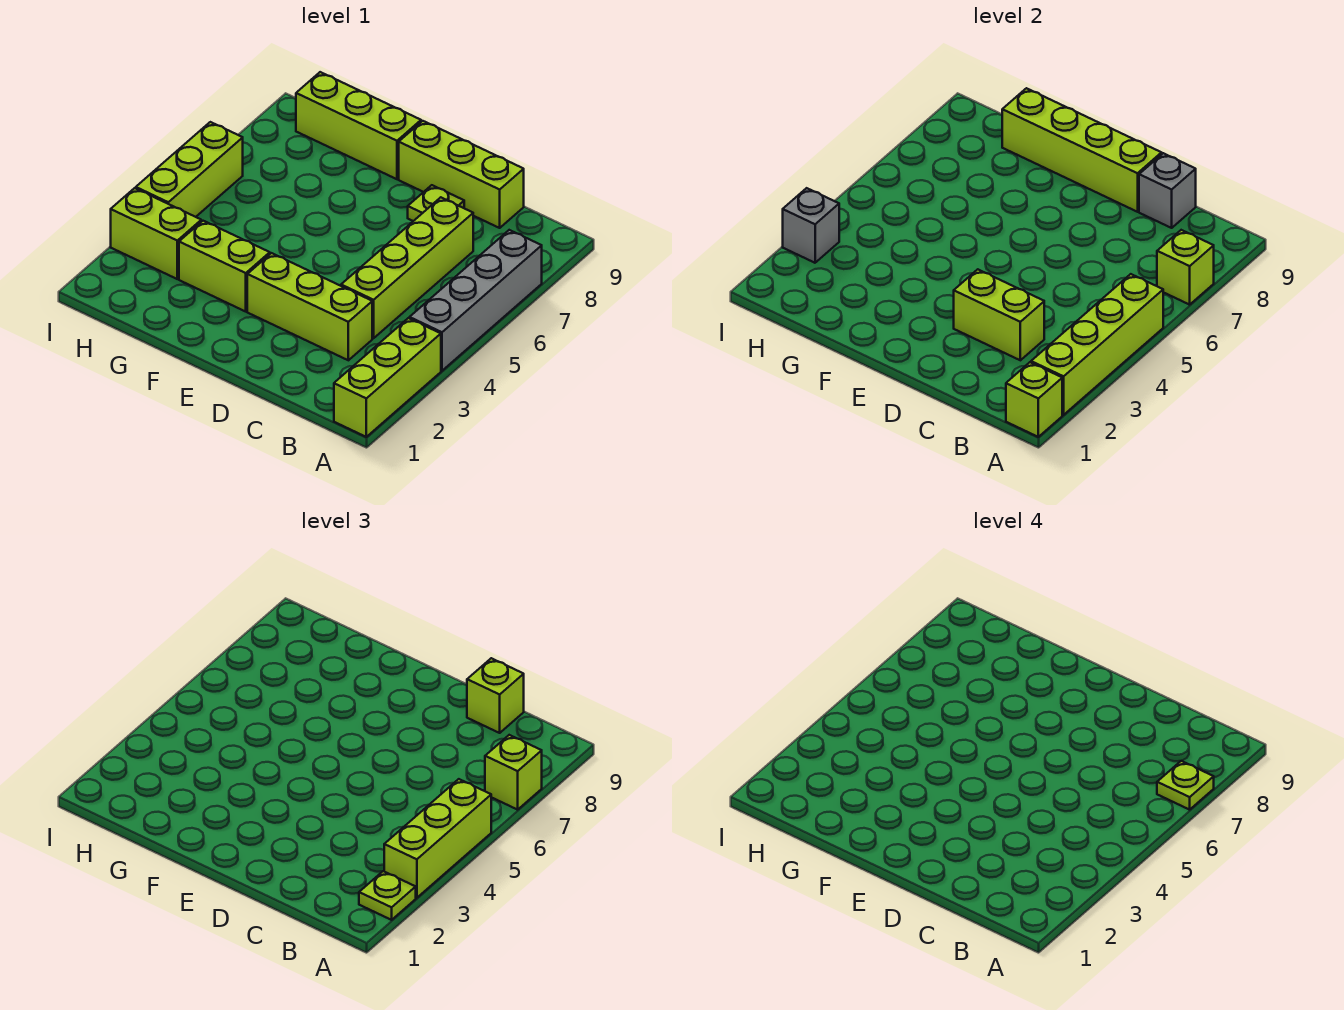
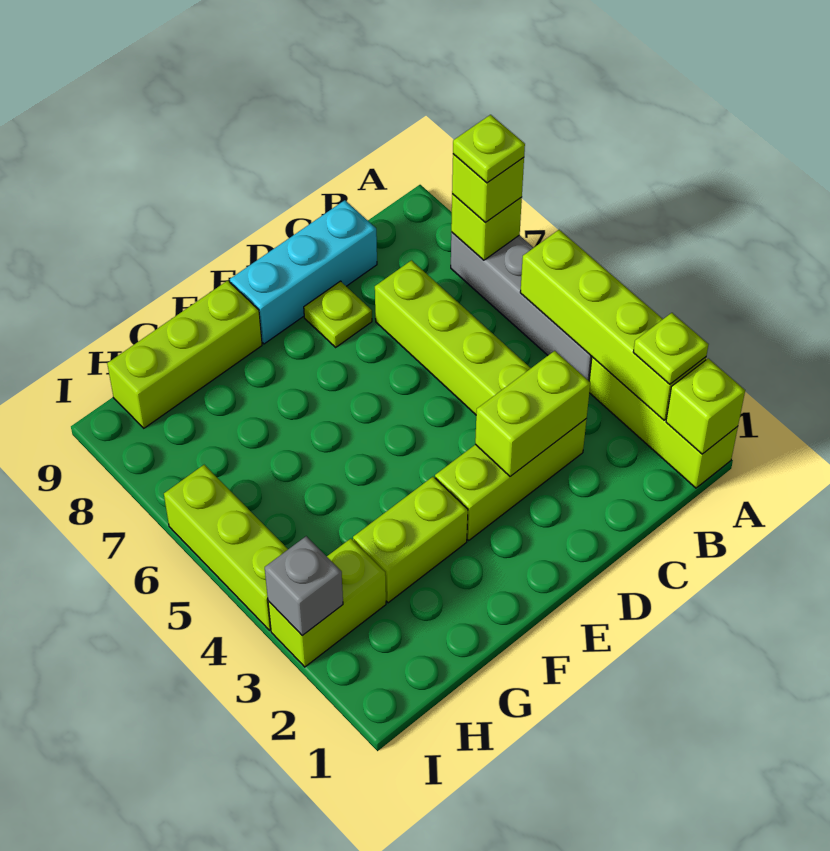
lime brick A3:A5 level 3 -> none
lime brick C9:E9 level 1 -> cyan brick C9:E9 level 1
grey brick C9 level 2 -> none
lime brick C9 level 3 -> none
lime brick D9:G9 level 2 -> none

